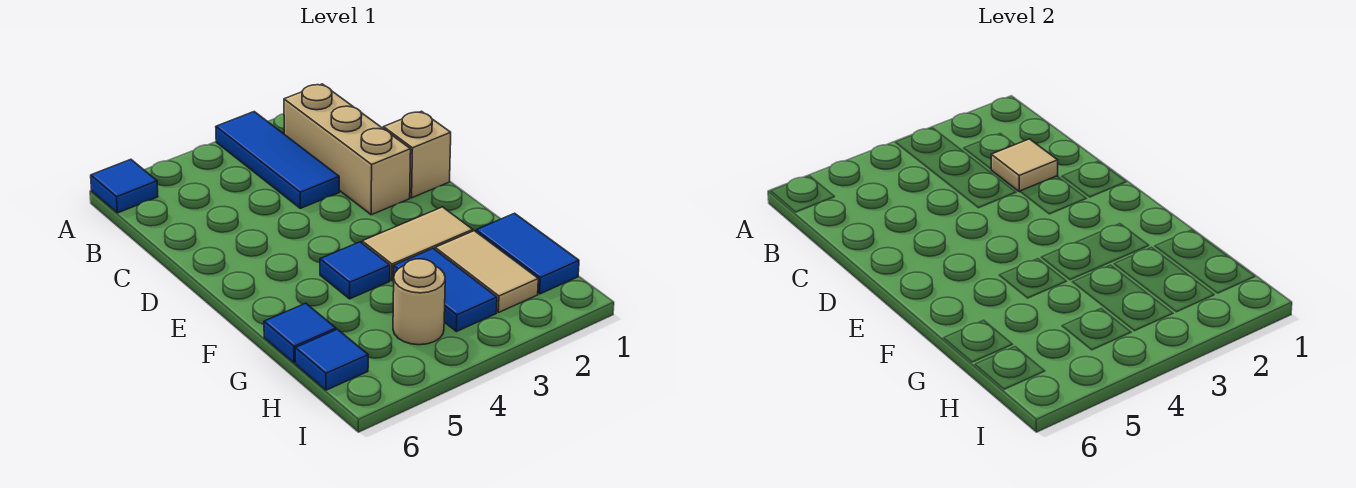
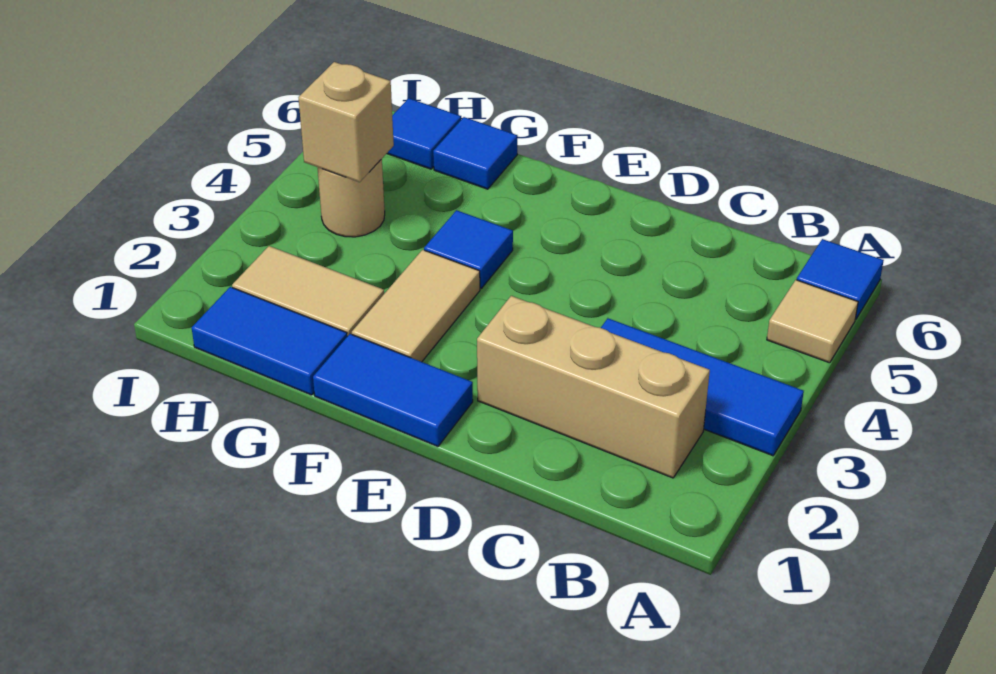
tan tile C2 level 2 -> tan tile A5 level 1
tan brick D1 level 1 -> tan brick H4 level 2
blue tile G3:H3 level 1 -> blue tile E1:F1 level 1

